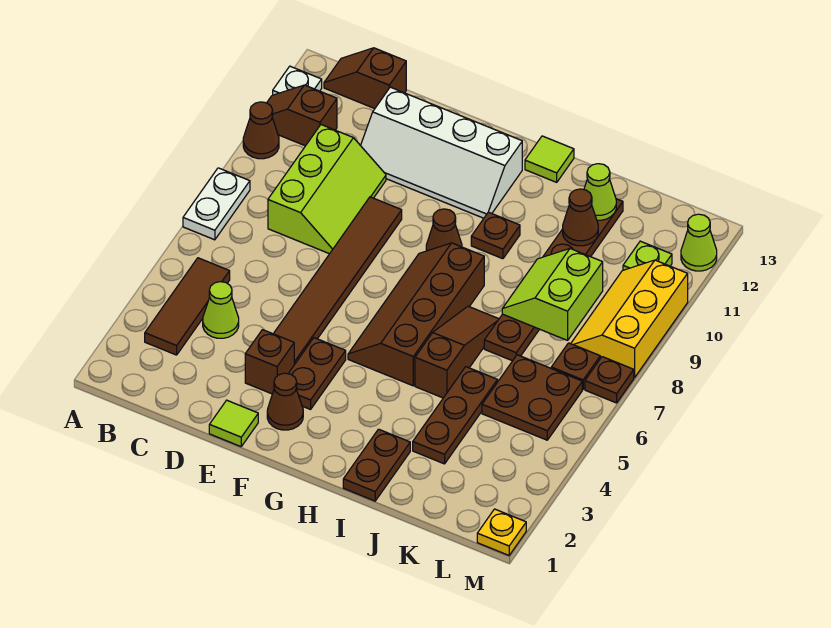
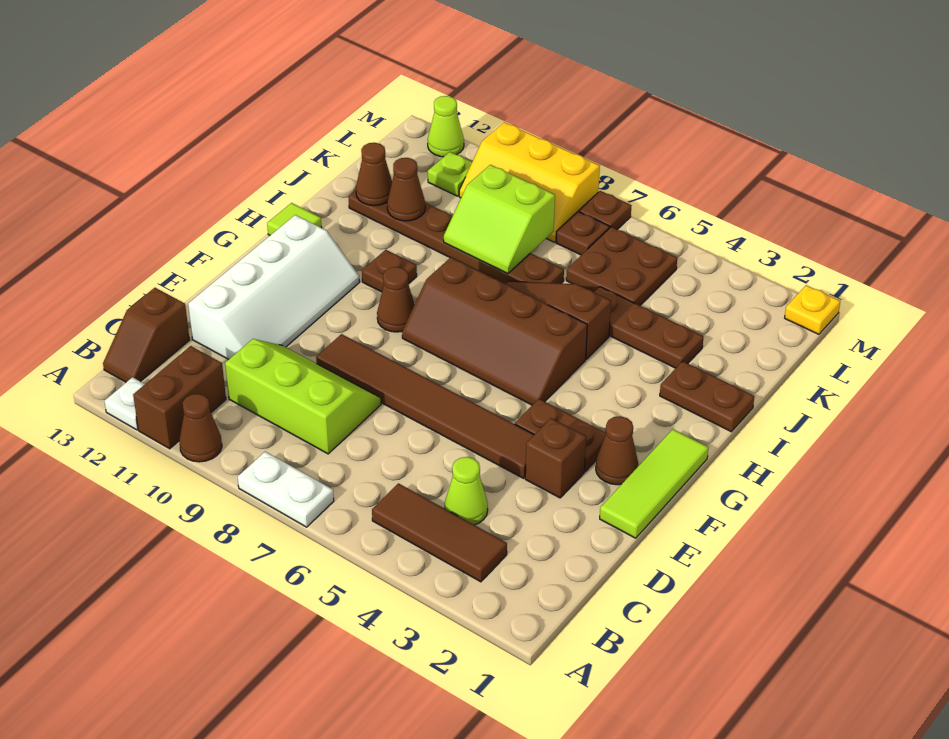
brown slope A11:B11 level 1 top B -> brown brick A11:B11 level 1
lime tile E1 level 1 -> lime tile E1:G1 level 1
lime cone J12 level 2 -> brown cone J12 level 2

